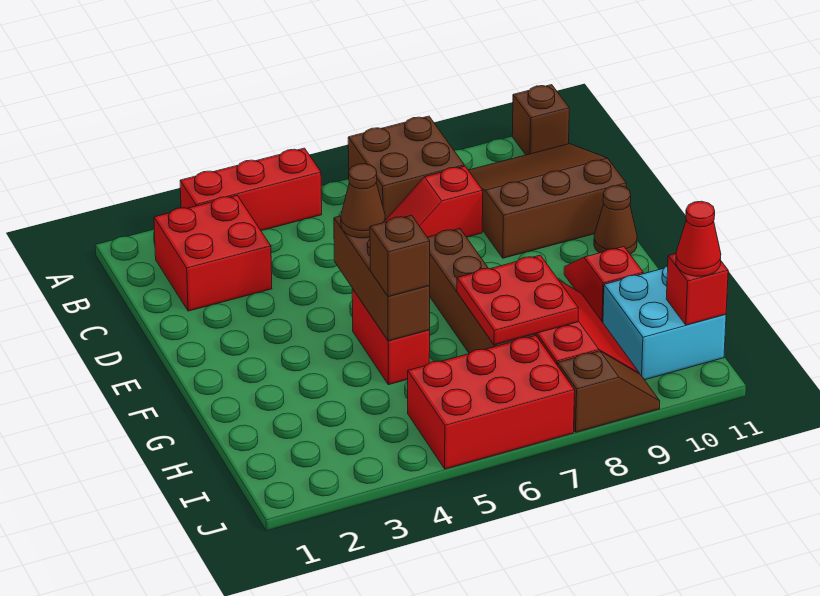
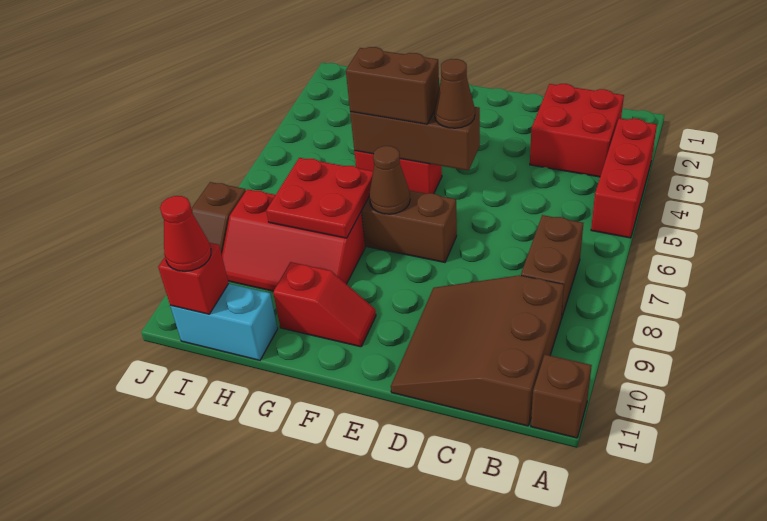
brown brick A7:B8 level 1 -> brown brick B7:B8 level 1
brown slope B9:D11 level 1 top D -> brown slope B9:D11 level 1 top B
red slope C7:C8 level 1 top 8 -> none
brown cone E11 level 1 -> brown cone F7 level 2
brown brick G5 level 3 -> brown brick F5:G5 level 3
cyan brick H10:I11 level 1 -> cyan brick H11:I11 level 1
red brick I5:J7 level 1 -> none

